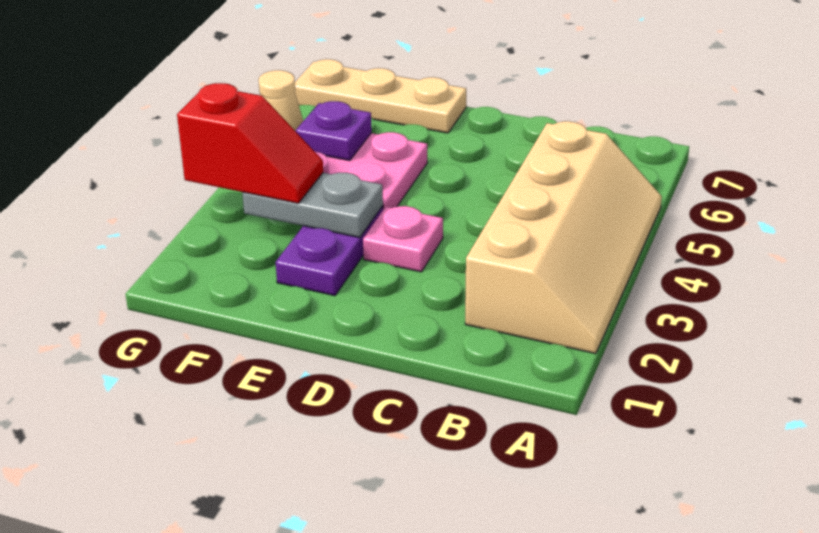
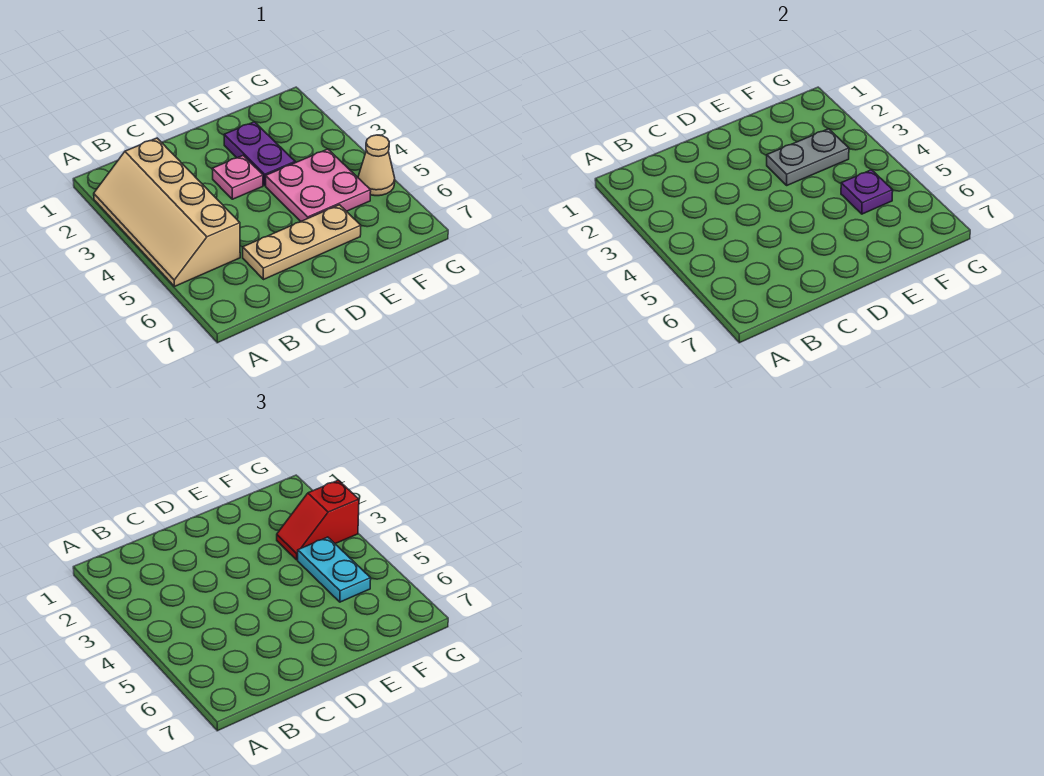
tan plate E7:G7 level 1 -> tan plate C6:E6 level 1
none -> cyan plate F4:F5 level 3

